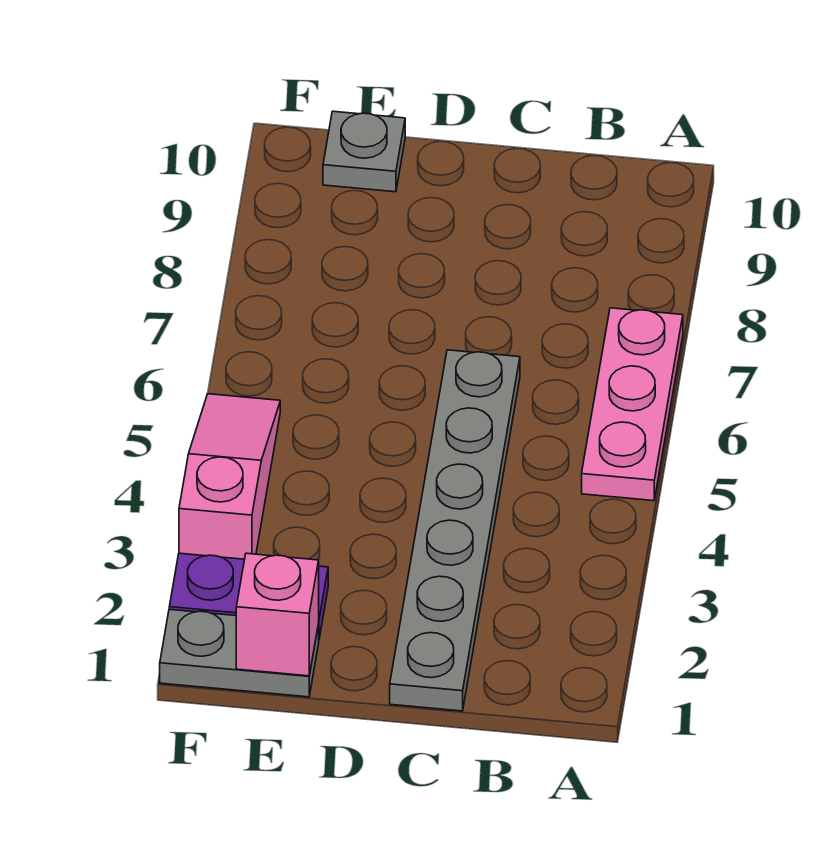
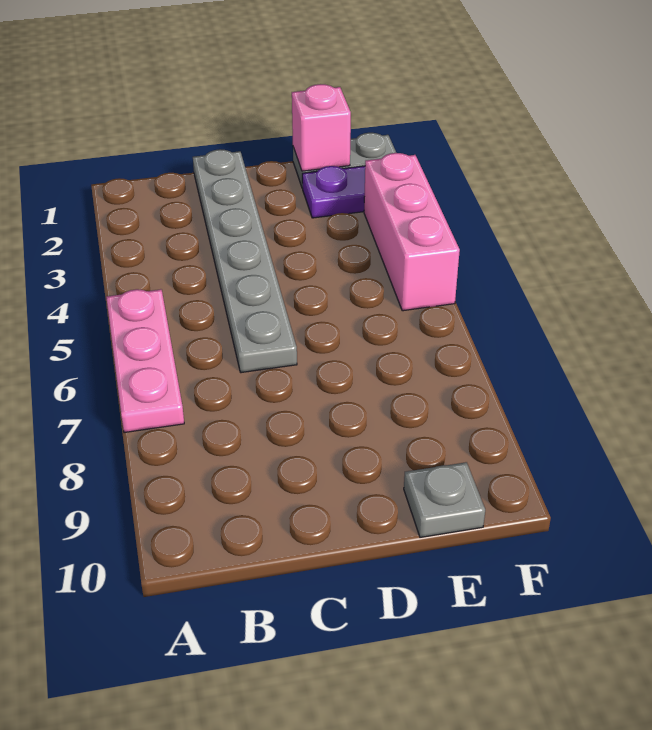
pink slope F3:F5 level 1 top 3 -> pink brick F3:F5 level 1

